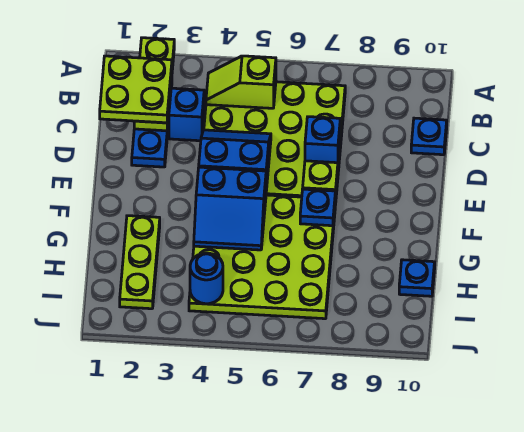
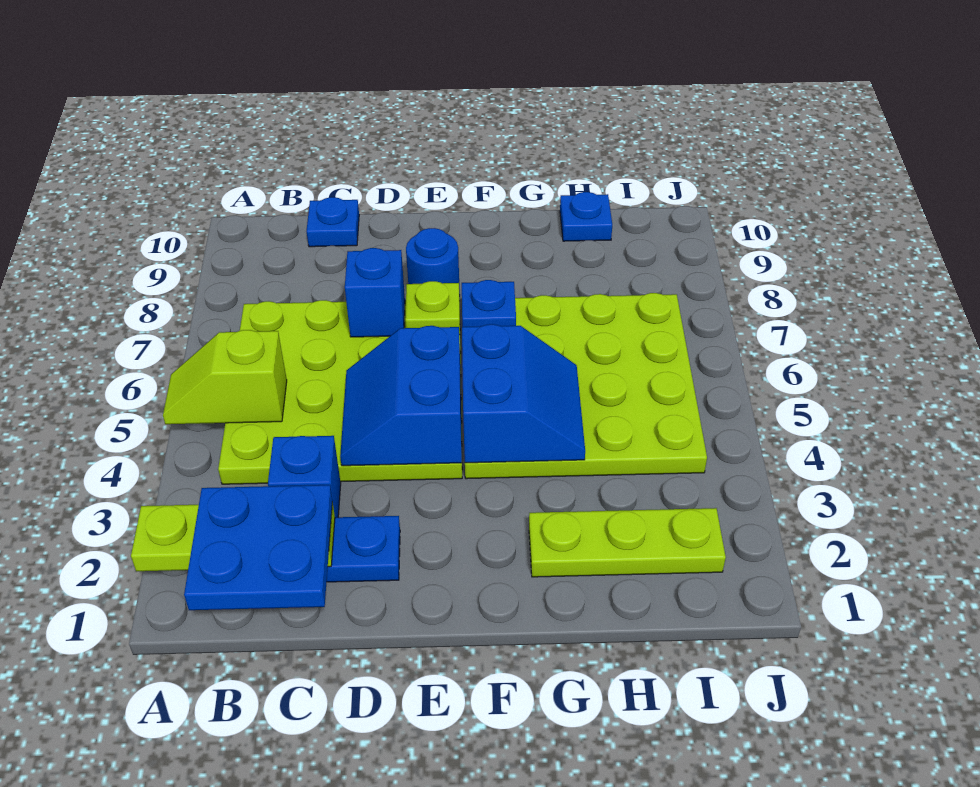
lime plate B1:C2 level 3 -> blue plate B1:C2 level 3
lime slope B4:B5 level 2 top 5 -> lime slope A5:B5 level 2 top B
blue round brick I4 level 2 -> blue round brick E8 level 1

